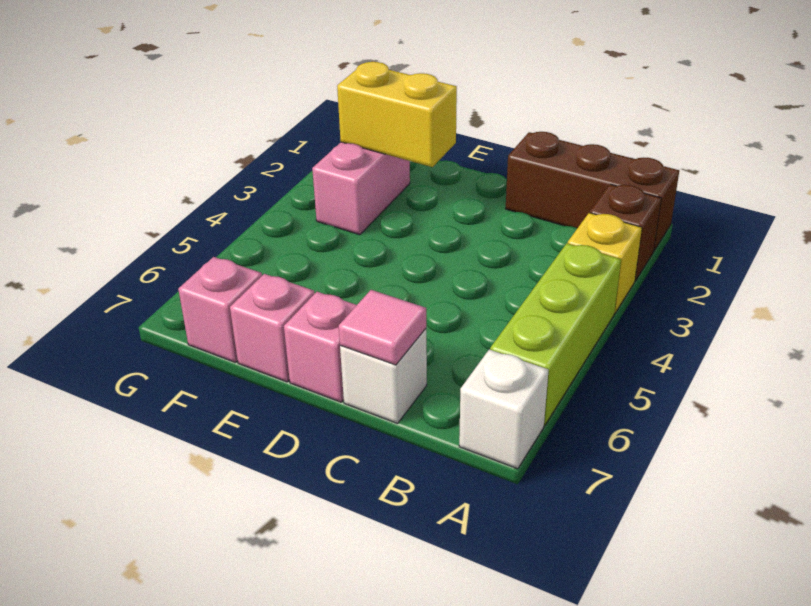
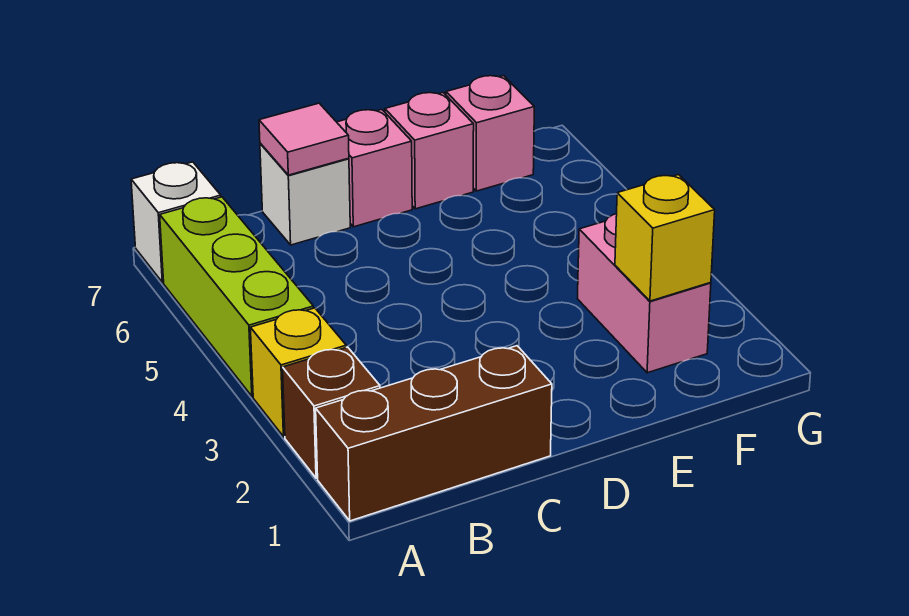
yellow brick E2:F2 level 2 -> yellow brick F2 level 2

